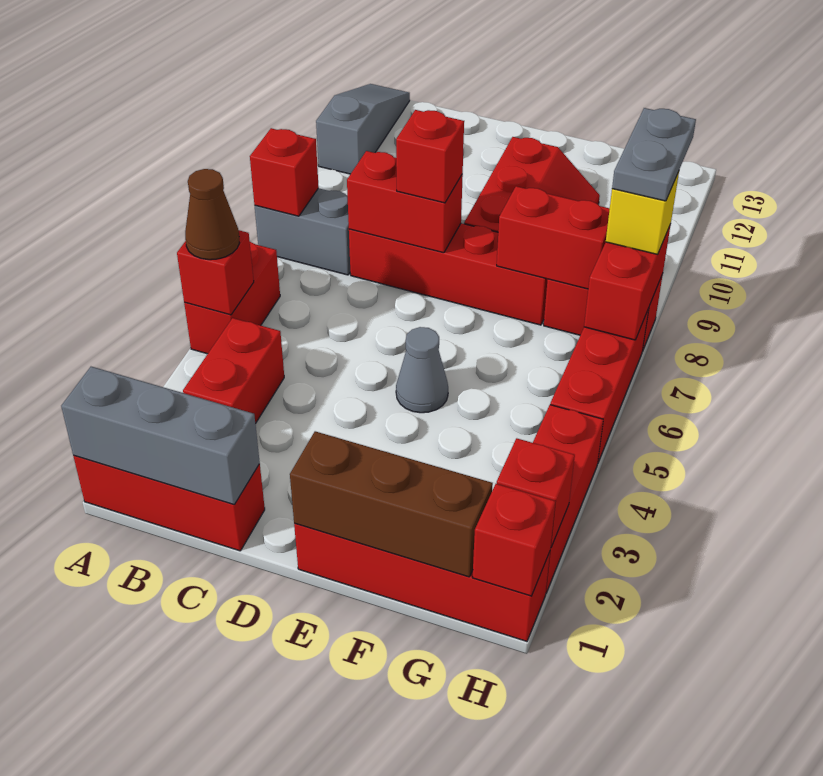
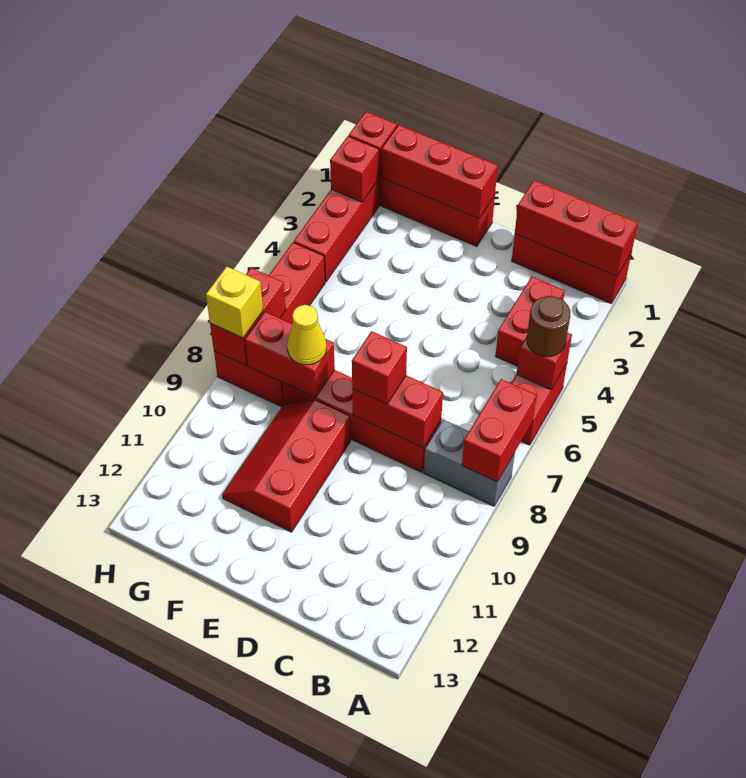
grey brick A1:C1 level 2 -> red brick A1:C1 level 2
brown cone A5 level 3 -> brown round brick A5 level 3
red brick A8 level 2 -> red brick A7:A8 level 2
grey slope A11:A13 level 1 top 11 -> none
brown brick E1:G1 level 2 -> red brick E1:G1 level 2
grey cone E5 level 1 -> none
none -> yellow cone F8 level 3
grey plate H8:H9 level 4 -> none

